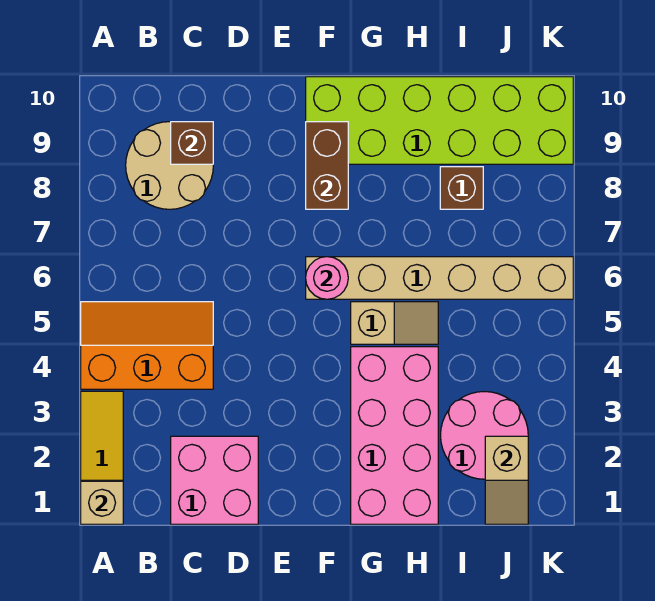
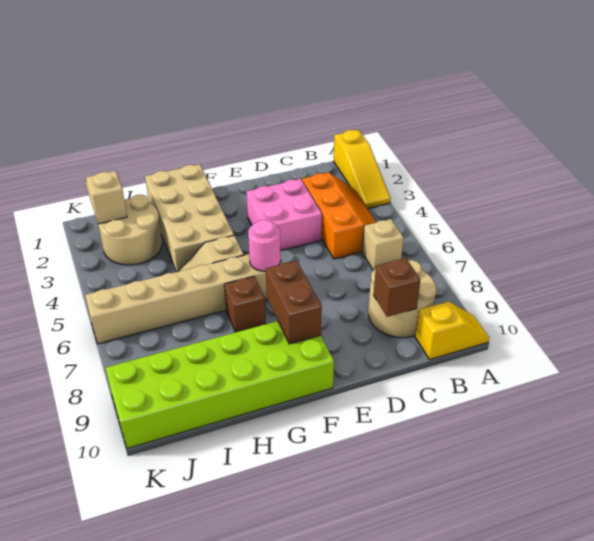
tan brick A1 level 2 -> tan brick B6 level 1
orange slope A4:C5 level 1 top 4 -> orange slope B3:C5 level 1 top C
none -> yellow slope A10:B10 level 1 top B
pink brick C1:D2 level 1 -> pink brick D3:E4 level 1
pink brick G1:H4 level 1 -> tan brick G1:H4 level 1
pink round brick I2:J3 level 1 -> tan round brick I2:J3 level 1
brown brick I8 level 1 -> brown brick G7 level 1

